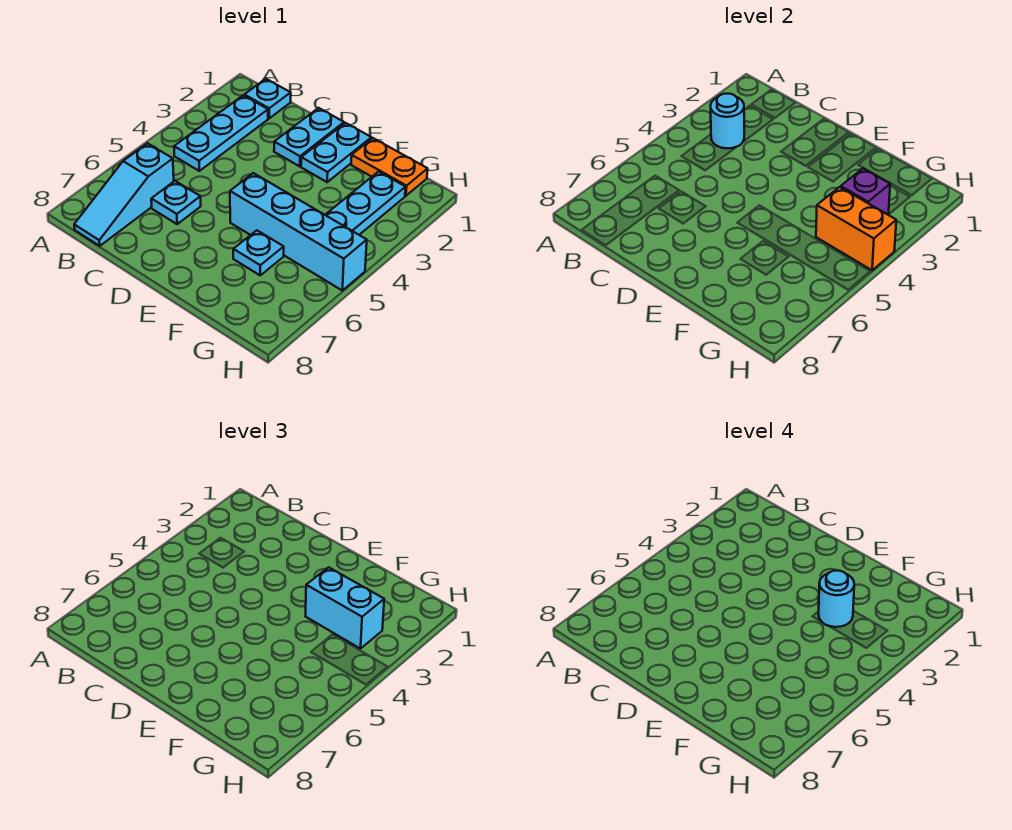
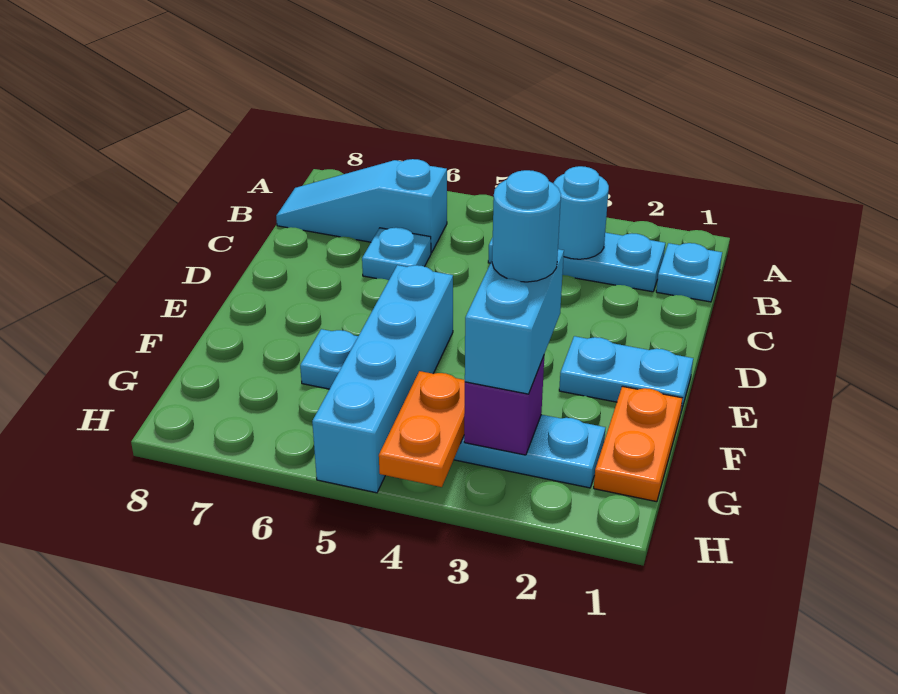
cyan plate D1:D2 level 1 -> none
orange brick G4:H4 level 2 -> orange plate G4:H4 level 2

